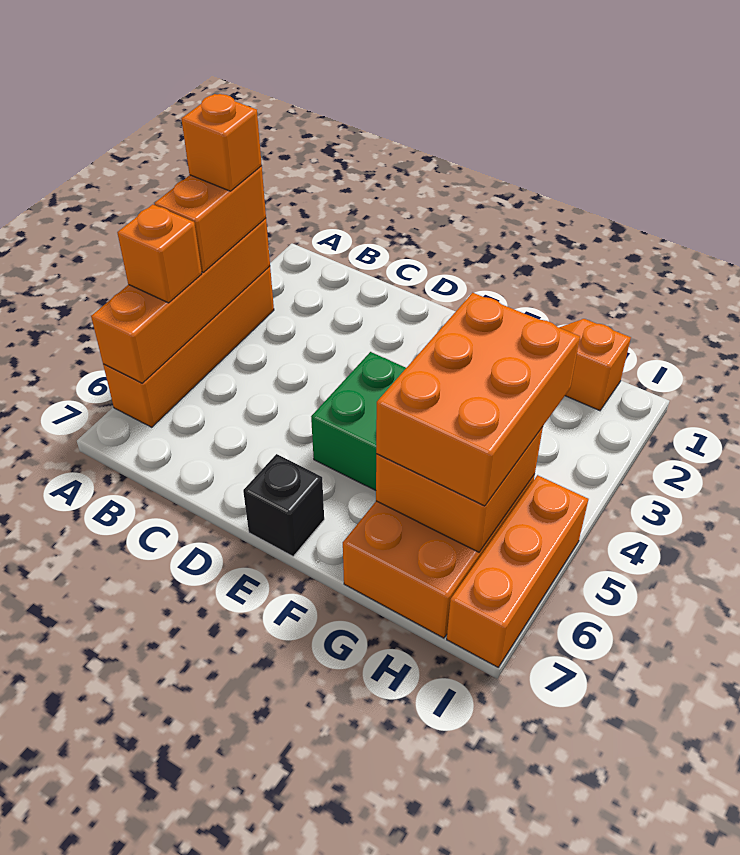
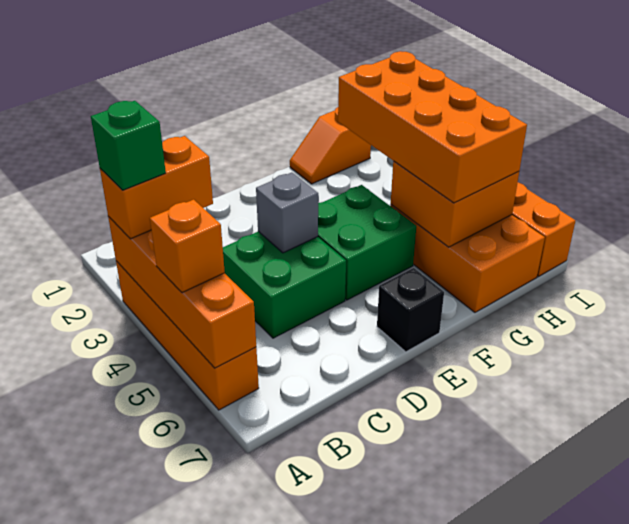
orange brick A3:A4 level 3 -> orange brick A3:B3 level 3
orange brick A3 level 4 -> green brick A3 level 4
none -> green brick C4:D5 level 1
none -> grey brick D4 level 2
orange brick G4:H6 level 3 -> orange brick G3:H6 level 3

